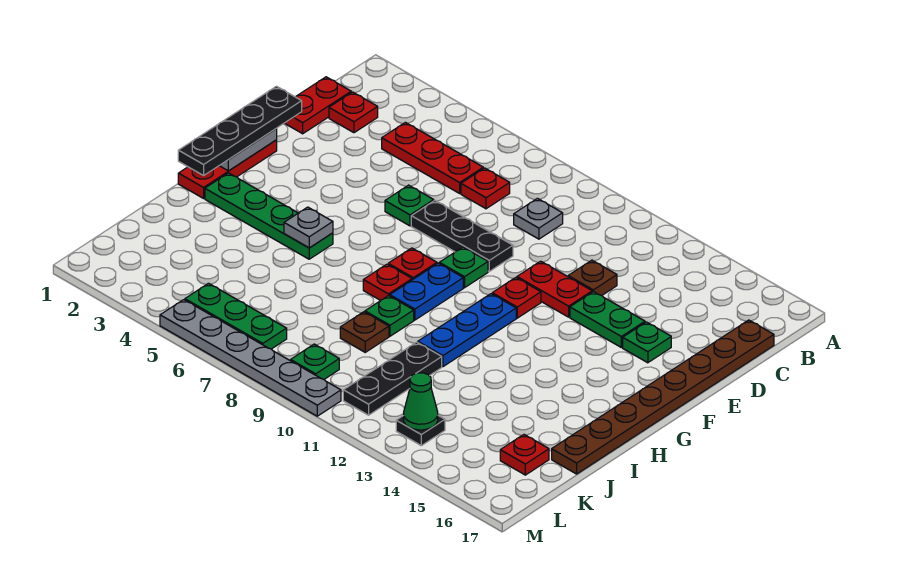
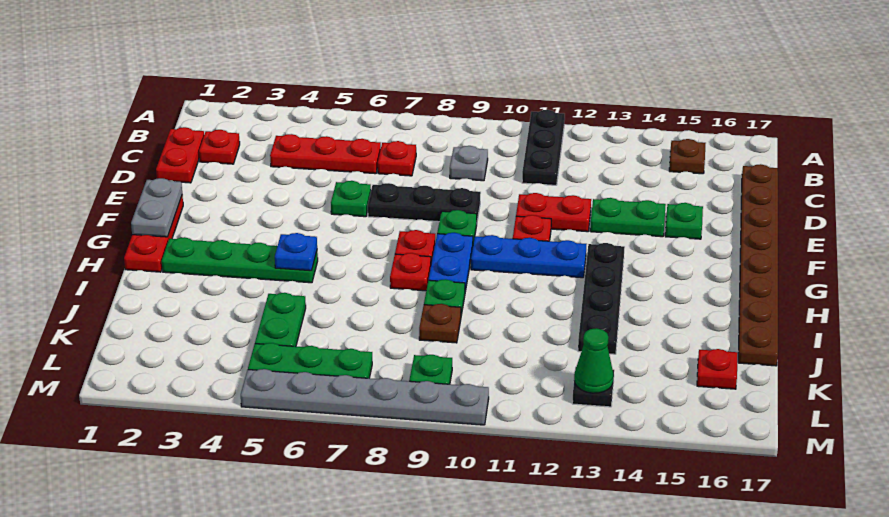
brown plate D12 level 1 -> brown plate B15 level 1
black plate E1:H1 level 3 -> black plate G13:J13 level 1
blue plate G11:I11 level 1 -> blue plate G10:G12 level 1
grey plate H5 level 2 -> blue plate H5 level 2
none -> green plate J5:K5 level 1
black plate J11:L11 level 1 -> black plate A11:C11 level 1

